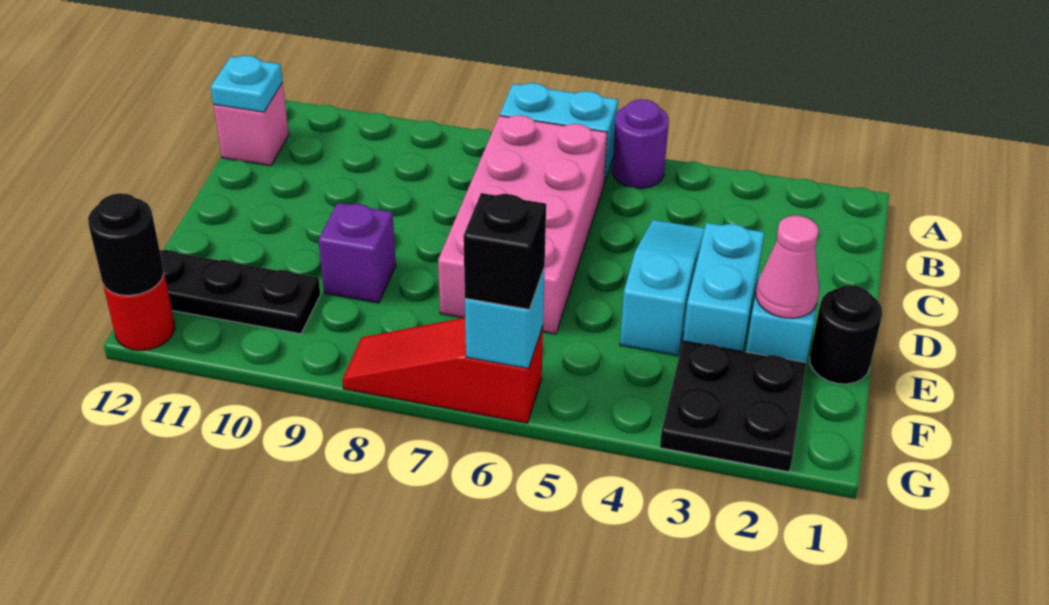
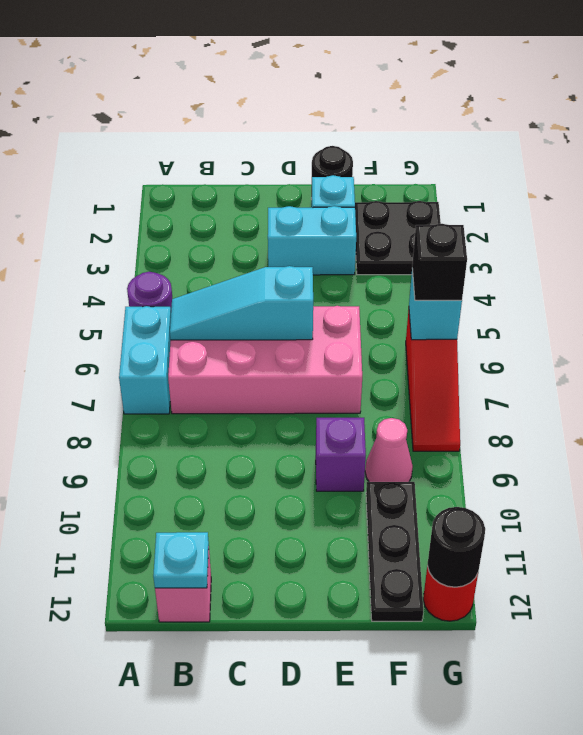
cyan slope C4:E4 level 1 top E -> cyan slope B6:D6 level 2 top D
pink cone E2 level 2 -> pink cone F9 level 1

